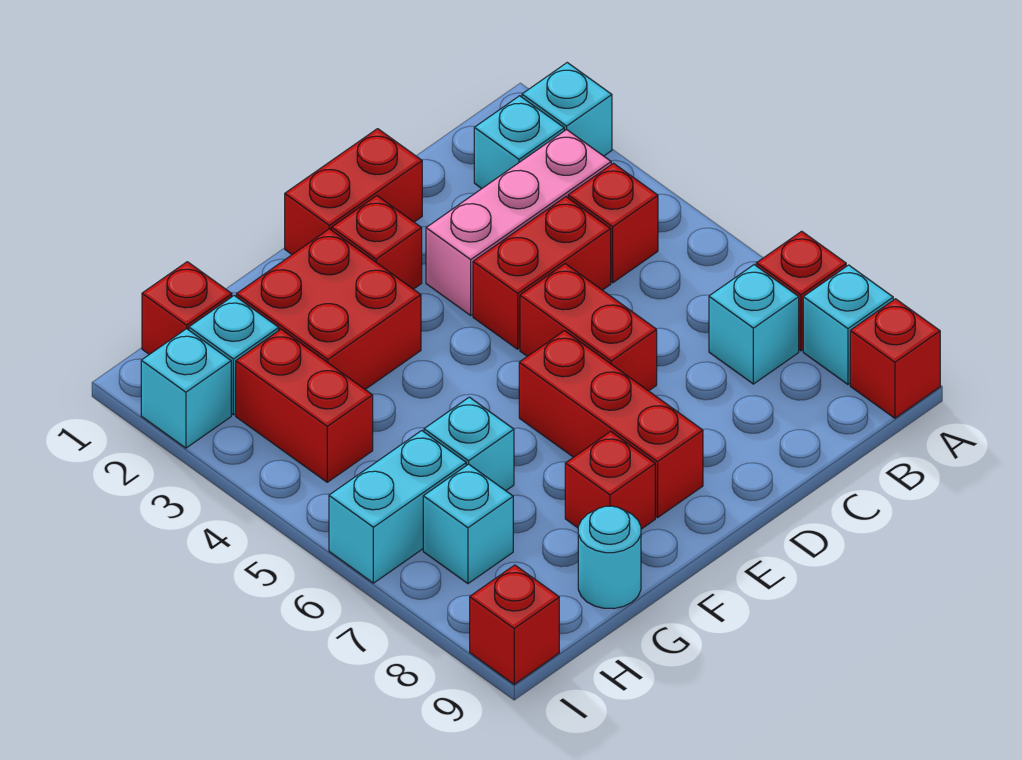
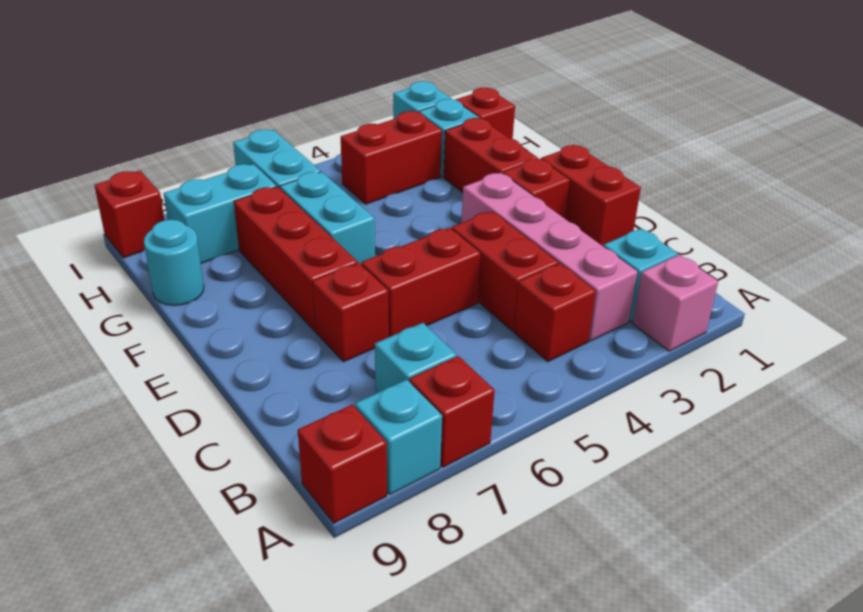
cyan brick A2 level 1 -> pink brick A2 level 1
pink brick B3:D3 level 1 -> pink brick B3:E3 level 1
red brick E6:E8 level 1 -> red brick E7:G7 level 1
red brick F2:G3 level 1 -> red brick F2:G2 level 1
red brick F8 level 1 -> red brick D7 level 1
cyan brick G6 level 1 -> cyan brick F6:G6 level 1
cyan brick H7 level 1 -> cyan brick H7:H8 level 1

